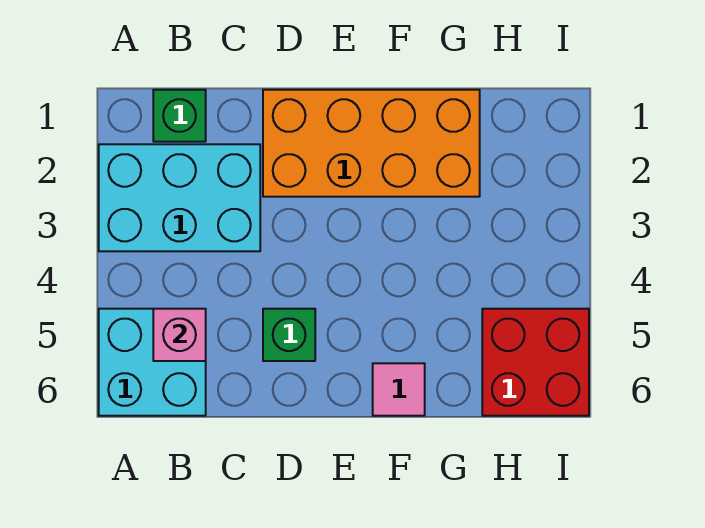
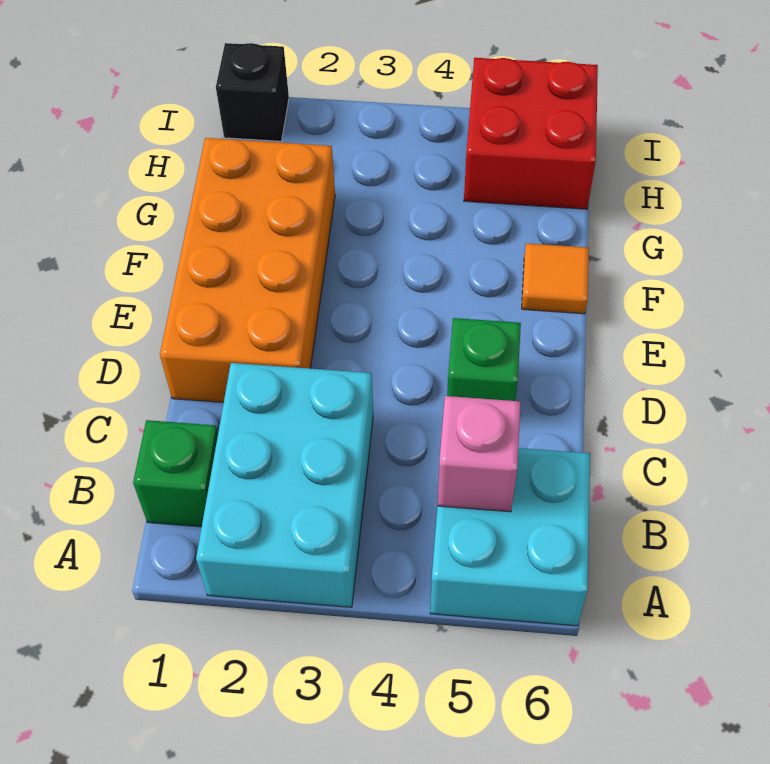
pink tile F6 level 1 -> orange tile F6 level 1
none -> black brick I1 level 1

